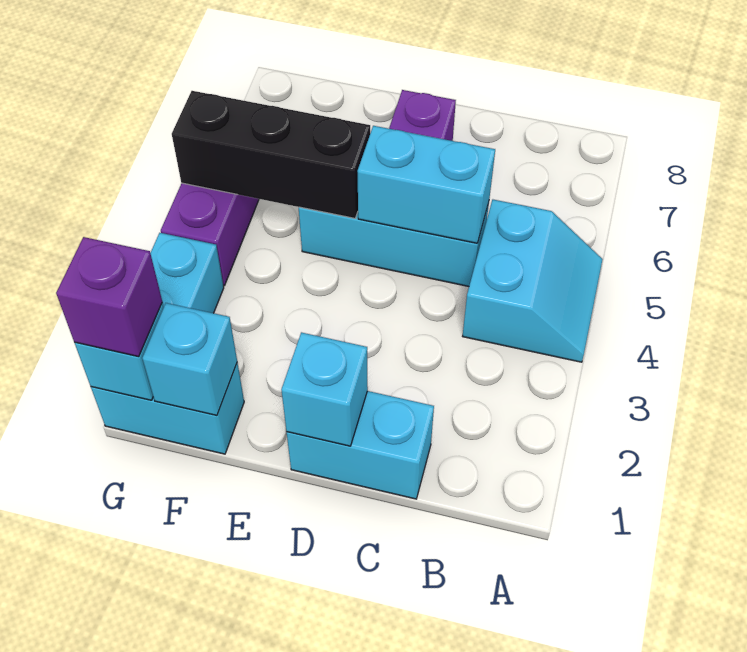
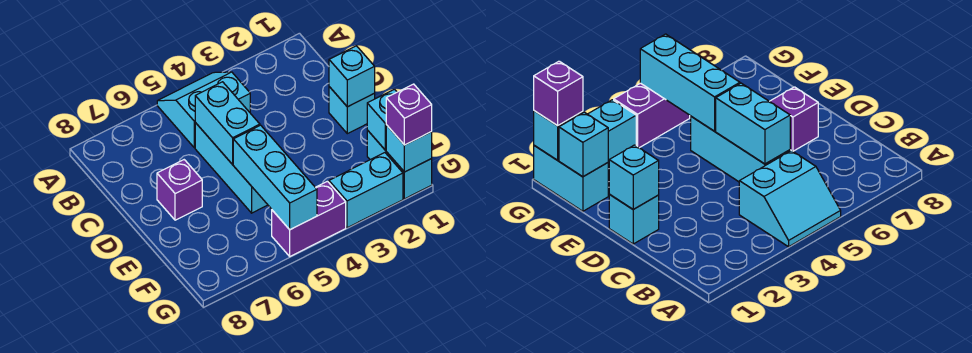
cyan brick C1:D1 level 1 -> cyan brick D1 level 1
black brick E5:G5 level 2 -> cyan brick E5:G5 level 2

